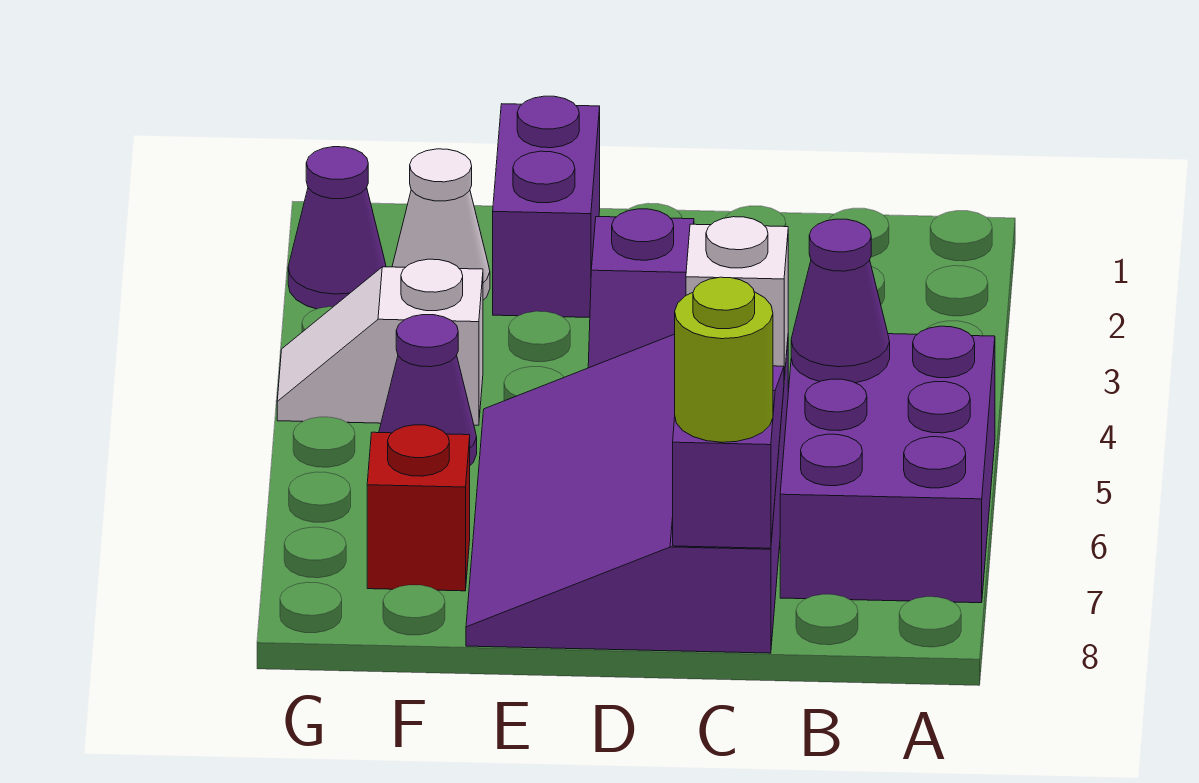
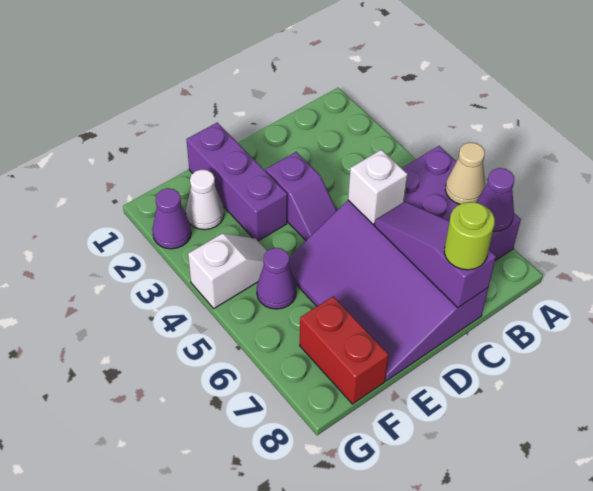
none -> tan cone A6 level 2
purple cone B5 level 2 -> purple cone A7 level 2
purple brick E1:E2 level 1 -> purple brick E1:E3 level 1
white slope F4:G4 level 1 top F -> white slope F4:G4 level 1 top G
red brick F7 level 1 -> red brick F7:F8 level 1

